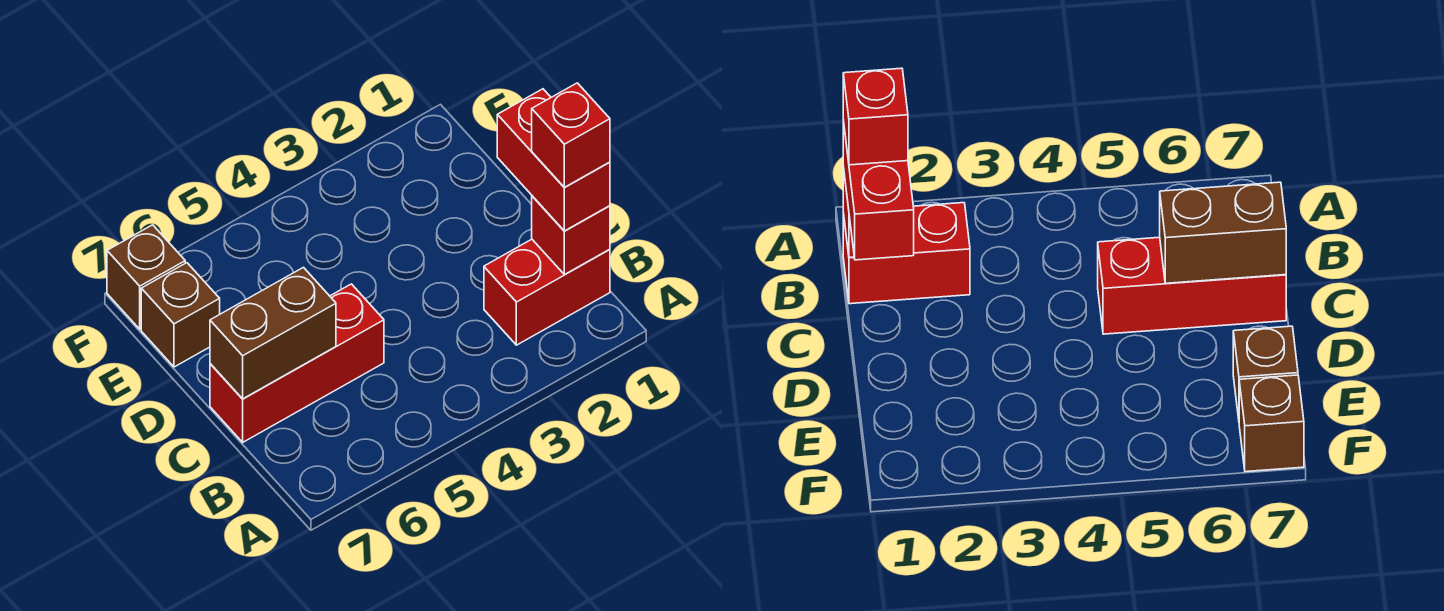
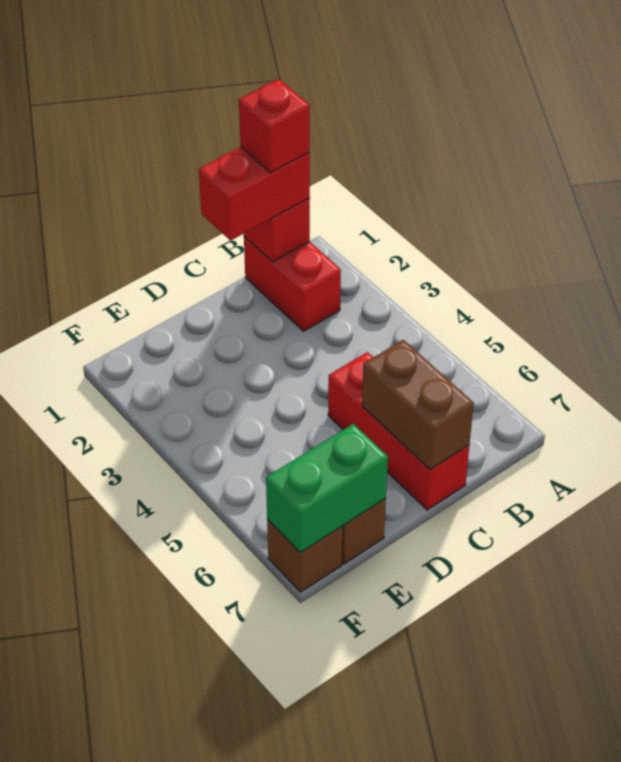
none -> green brick E7:F7 level 2

